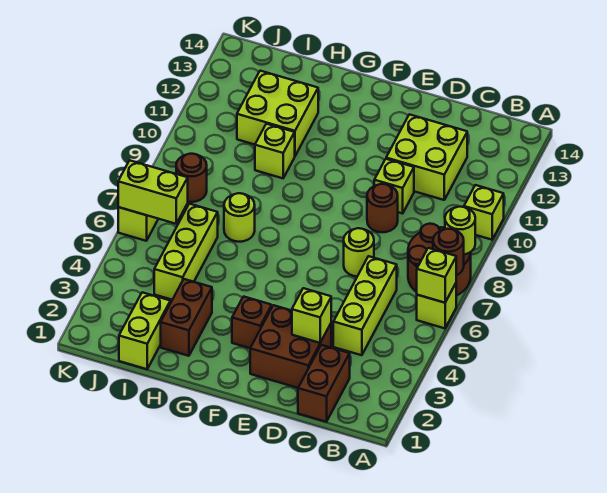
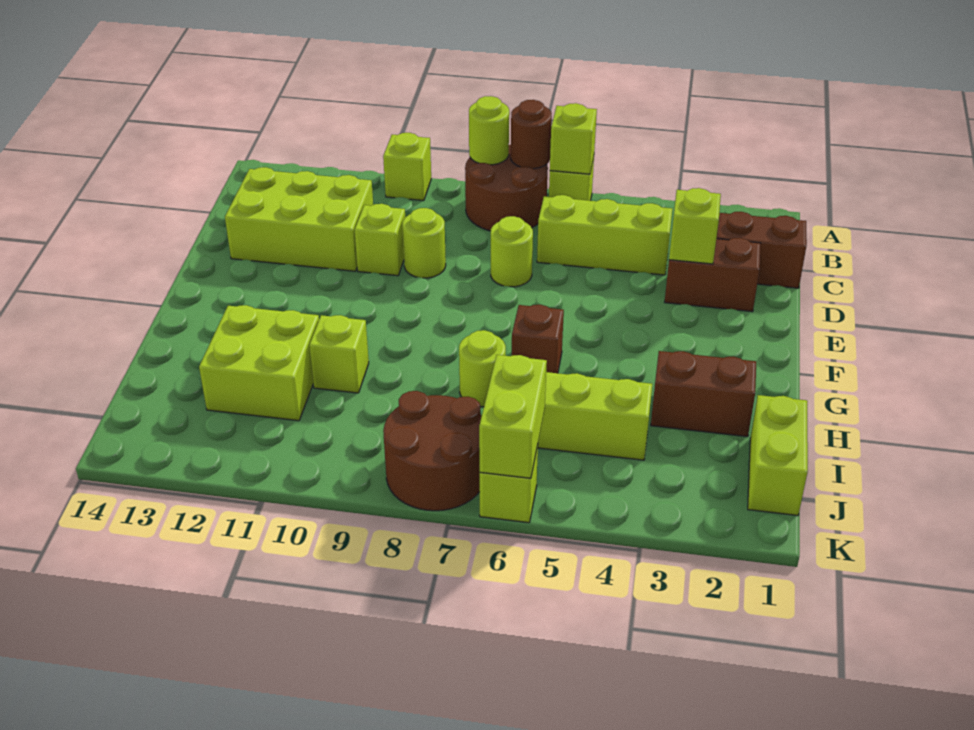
lime brick C11:D12 level 1 -> lime brick C11:D13 level 1
brown brick D2:E3 level 1 -> brown brick D2:D3 level 1
brown round brick D9 level 1 -> lime round brick D9 level 1
brown brick F3 level 1 -> brown brick G6 level 1
lime brick I1:I2 level 1 -> lime brick I1:J1 level 1
brown round brick J8 level 1 -> brown round brick J7:K8 level 1

